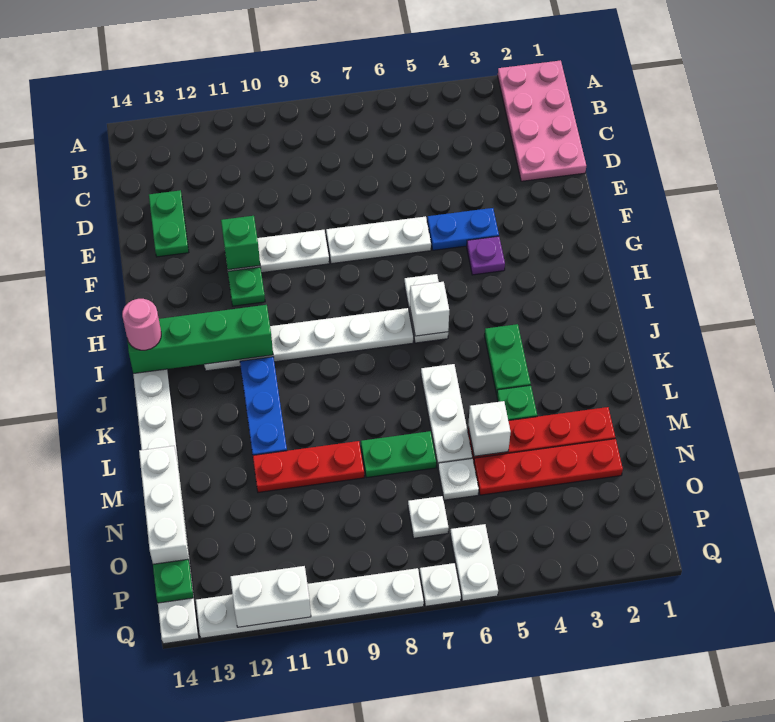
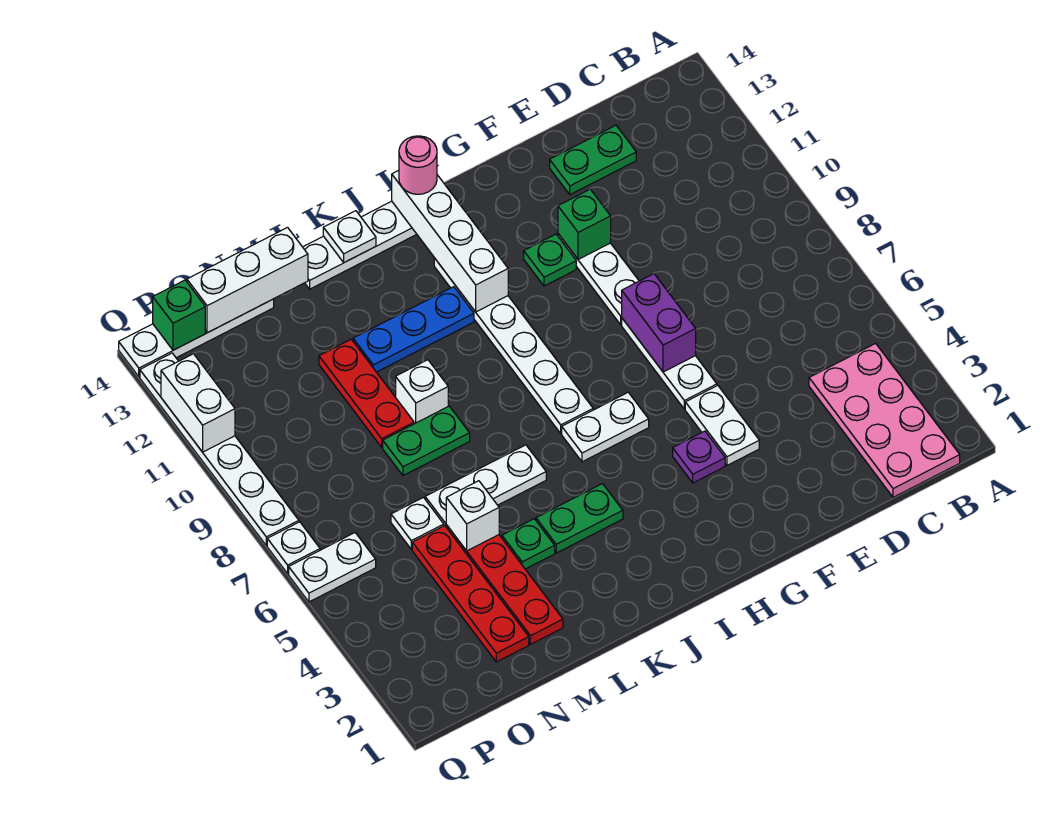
pink plate A1:D2 level 1 -> pink plate B1:C4 level 1
blue plate F4:F5 level 1 -> white plate F4:F5 level 1
none -> purple brick F7:F8 level 2
white brick I6 level 2 -> white brick L9 level 1
green brick I11:I14 level 2 -> white brick I11:I14 level 2
green plate M7:M8 level 1 -> green plate L8:M8 level 1
white plate O7 level 1 -> white plate K14 level 2
green plate P14 level 2 -> green brick P14 level 2

